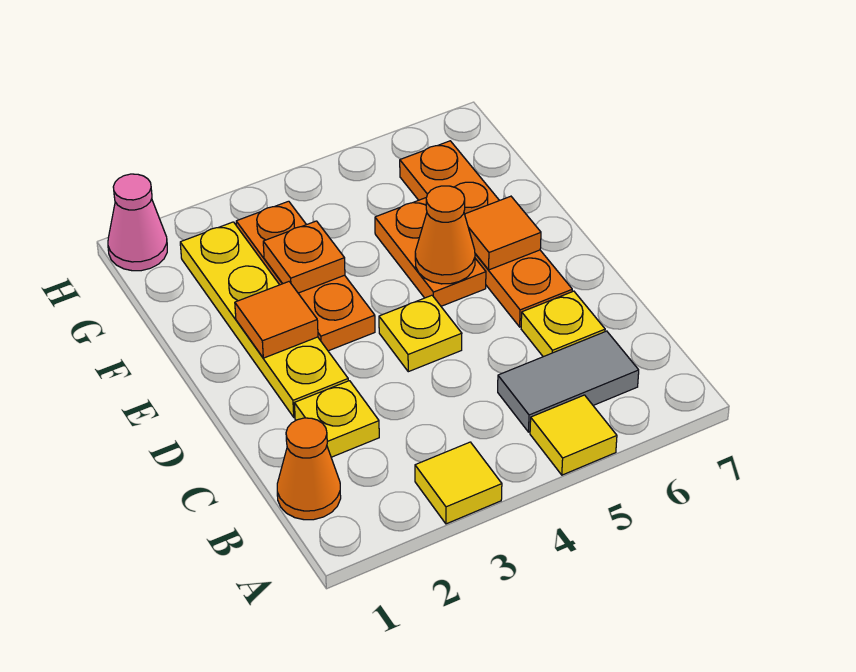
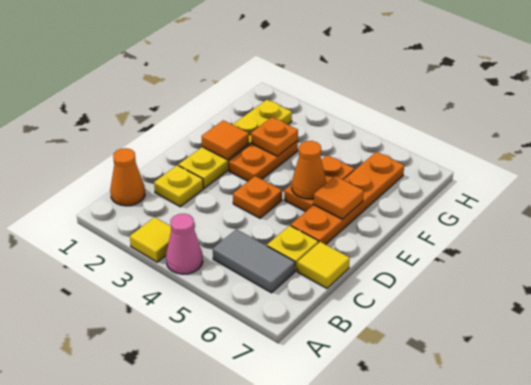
yellow tile A5 level 1 -> yellow tile C7 level 1
yellow plate D4 level 1 -> orange plate D4 level 1
orange plate E3:G3 level 1 -> orange plate E3:F3 level 1
pink cone H1 level 1 -> pink cone A4 level 1

